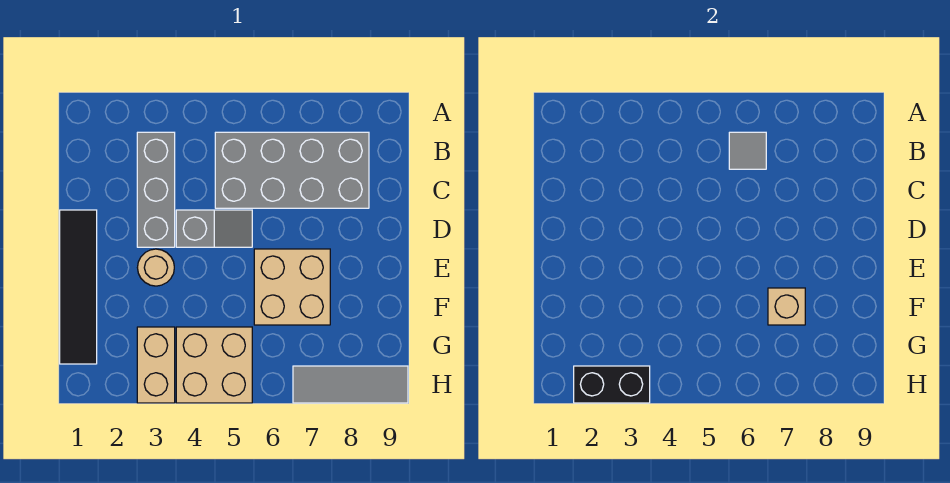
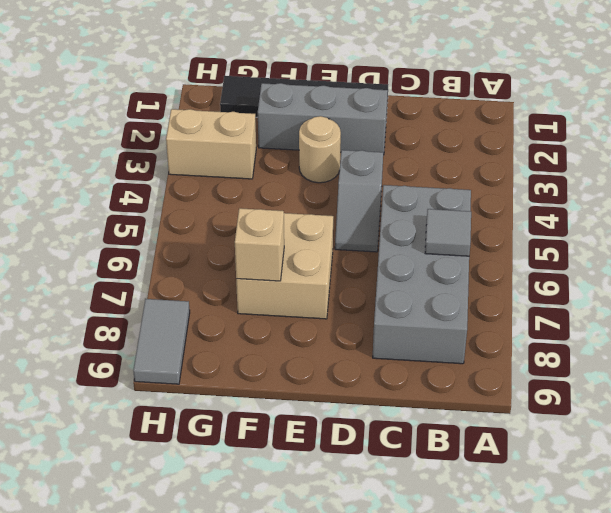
grey brick B3:D3 level 1 -> grey brick D2:F2 level 1
tan brick G4:H5 level 1 -> none
black brick H2:H3 level 2 -> none
grey tile H7:H9 level 1 -> grey tile H8:H9 level 1

